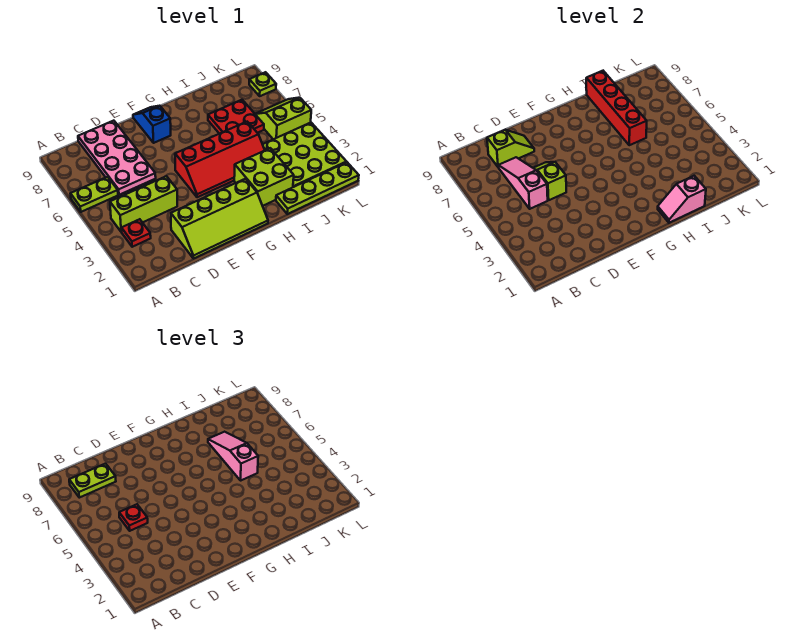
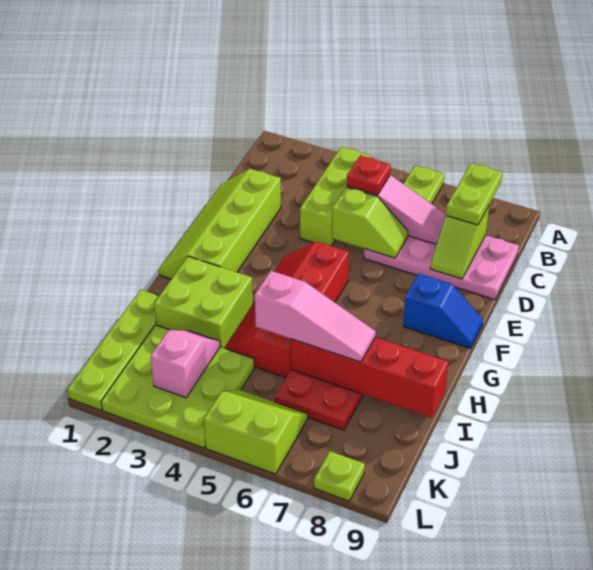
red plate B3 level 1 -> none
pink slope H1:I1 level 2 top I -> pink slope J3:K3 level 2 top K
lime slope K5:L6 level 1 top 5 -> lime slope K5:L6 level 1 top L

